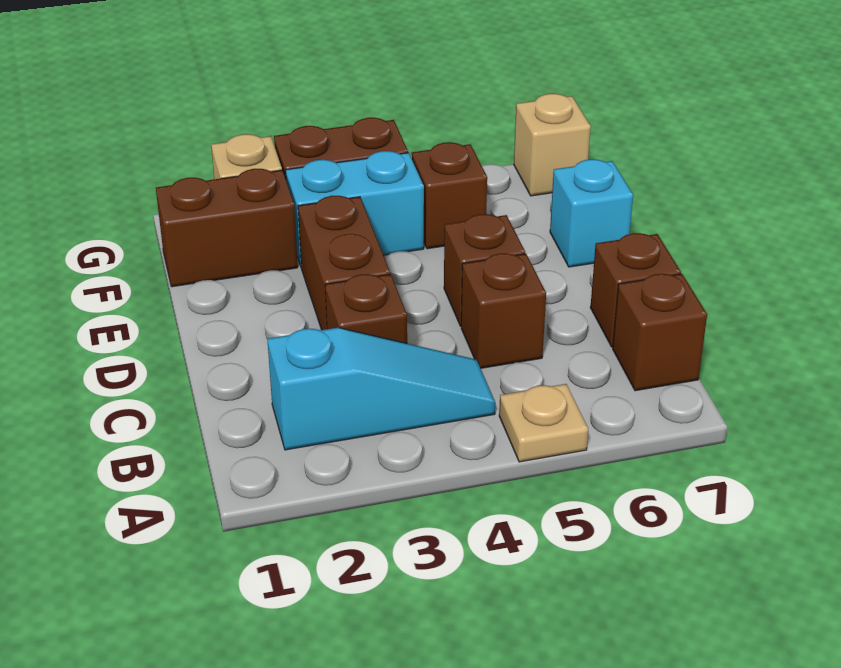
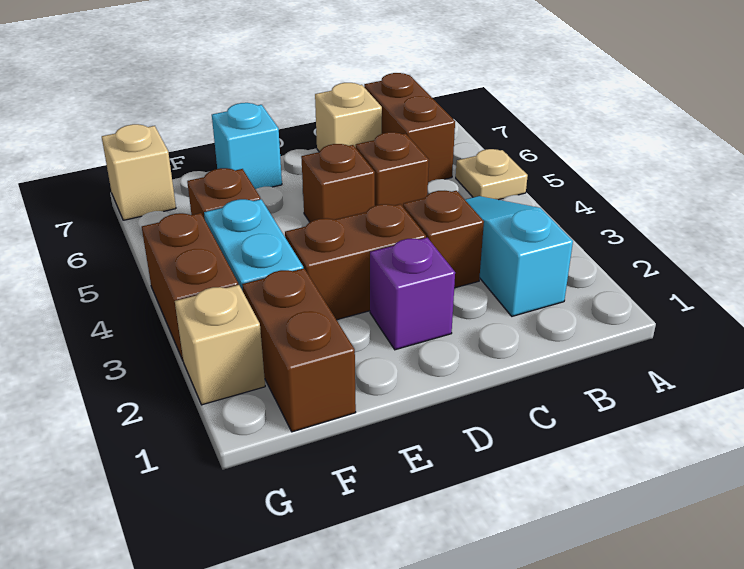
brown brick B7 level 1 -> brown brick B6:B7 level 1
brown brick C7 level 1 -> tan brick C7 level 1
none -> purple brick D2 level 1

